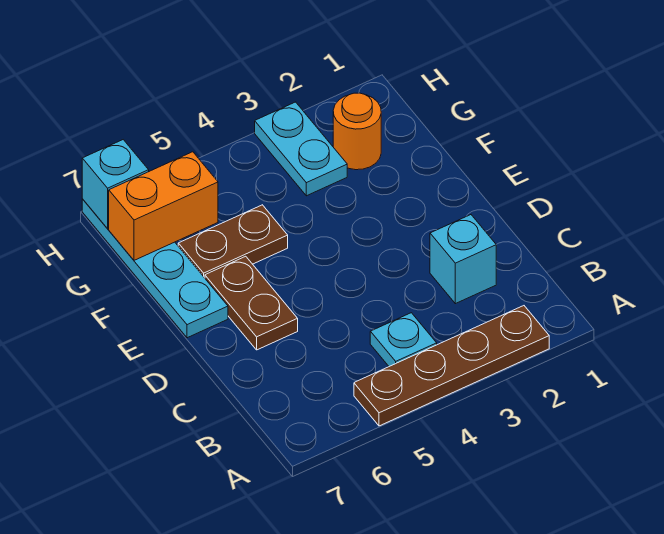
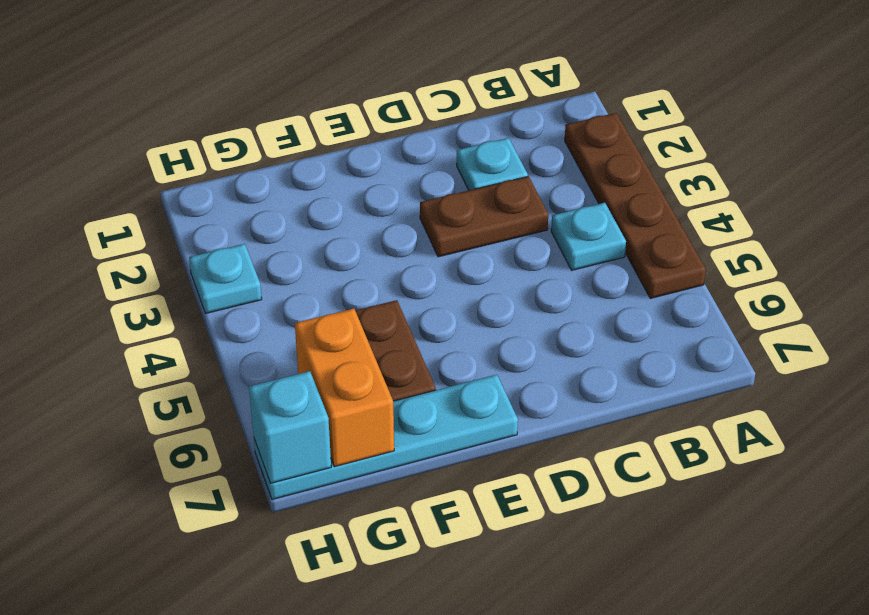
cyan brick C2 level 1 -> cyan plate C2 level 1
brown plate D6:E6 level 1 -> brown plate C3:D3 level 1
orange round brick G2 level 1 -> none
cyan plate G3:H3 level 1 -> cyan plate H3 level 1

